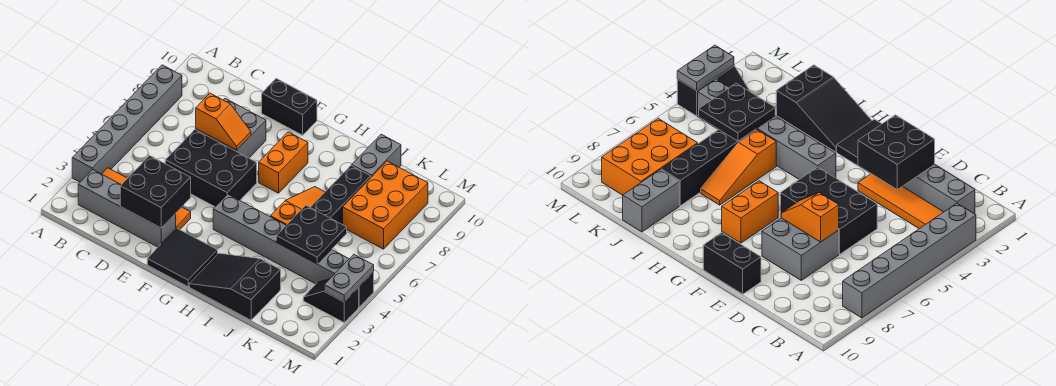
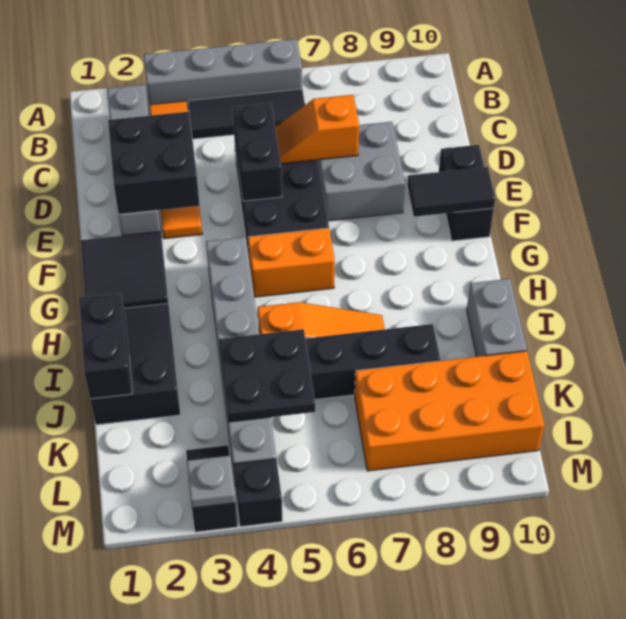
grey brick A3:A8 level 1 -> grey brick A3:A6 level 1
none -> black tile B4:B6 level 1
none -> black brick D5:E5 level 2
orange slope D7:E7 level 2 top D -> orange slope D6:D7 level 2 top 7
none -> black tile F9:F10 level 2
orange brick G7:G8 level 1 -> orange brick G5:G6 level 1
none -> black brick I1:J1 level 2
grey brick J9:J10 level 1 -> grey brick I10:J10 level 1
orange brick K7:L9 level 1 -> orange brick K7:L10 level 1
grey plate M3:M4 level 2 -> grey plate M3 level 2

